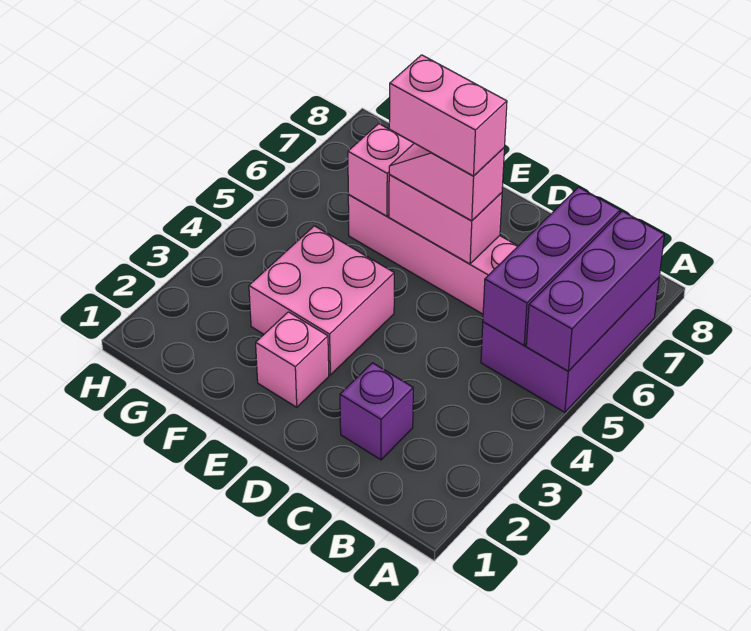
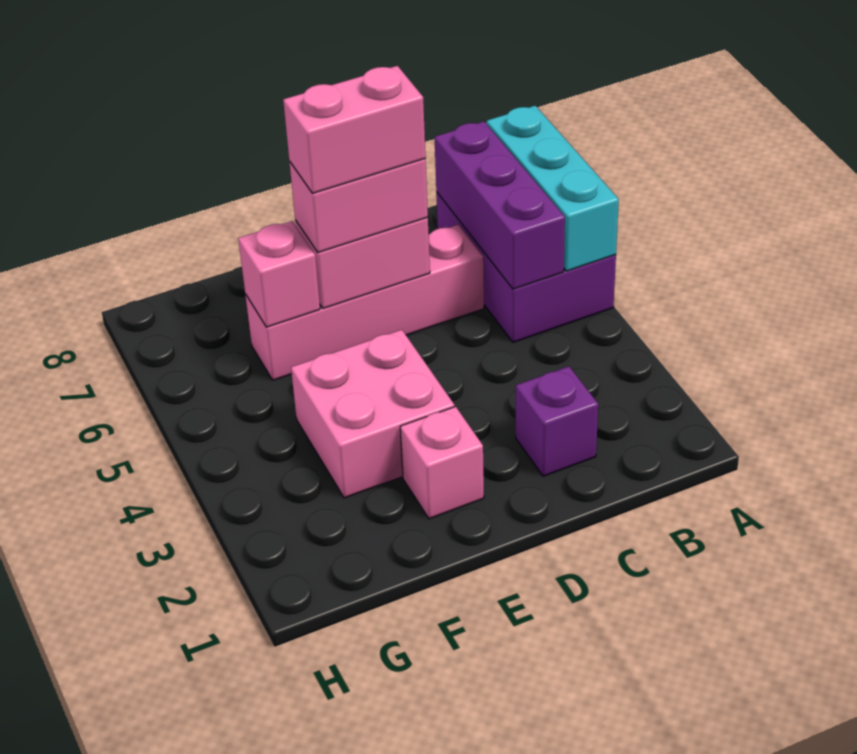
purple brick A5:A7 level 2 -> cyan brick A5:A7 level 2
pink slope D6:E6 level 3 top D -> pink brick D6:E6 level 3

